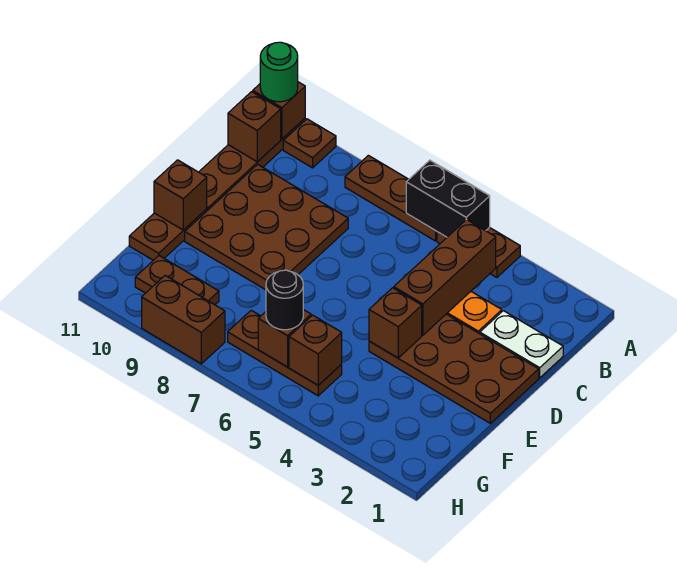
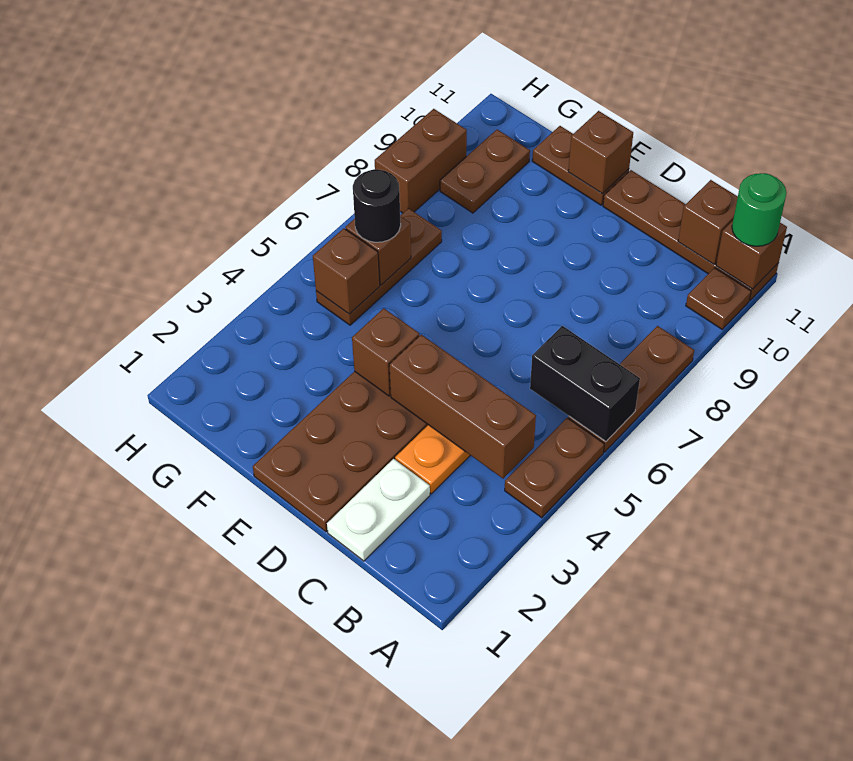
black brick A5:A6 level 2 -> black brick A6:B6 level 2
brown plate C8:E10 level 1 -> none

